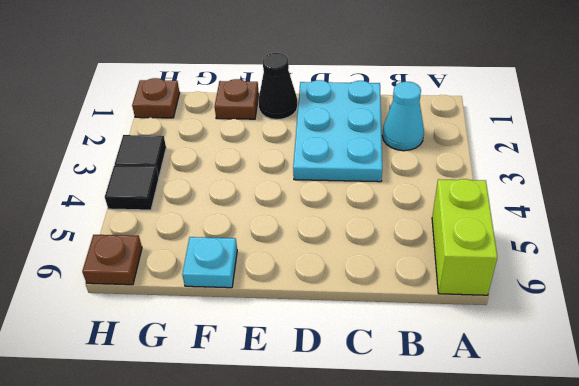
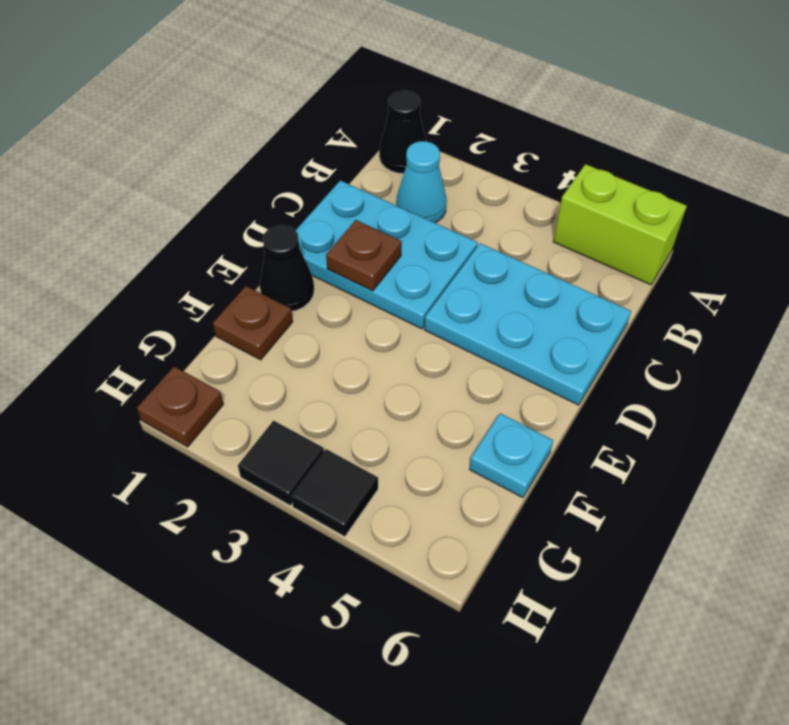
none -> black cone A1 level 1
none -> cyan plate C4:D6 level 1
brown plate H6 level 1 -> brown plate D2 level 2

